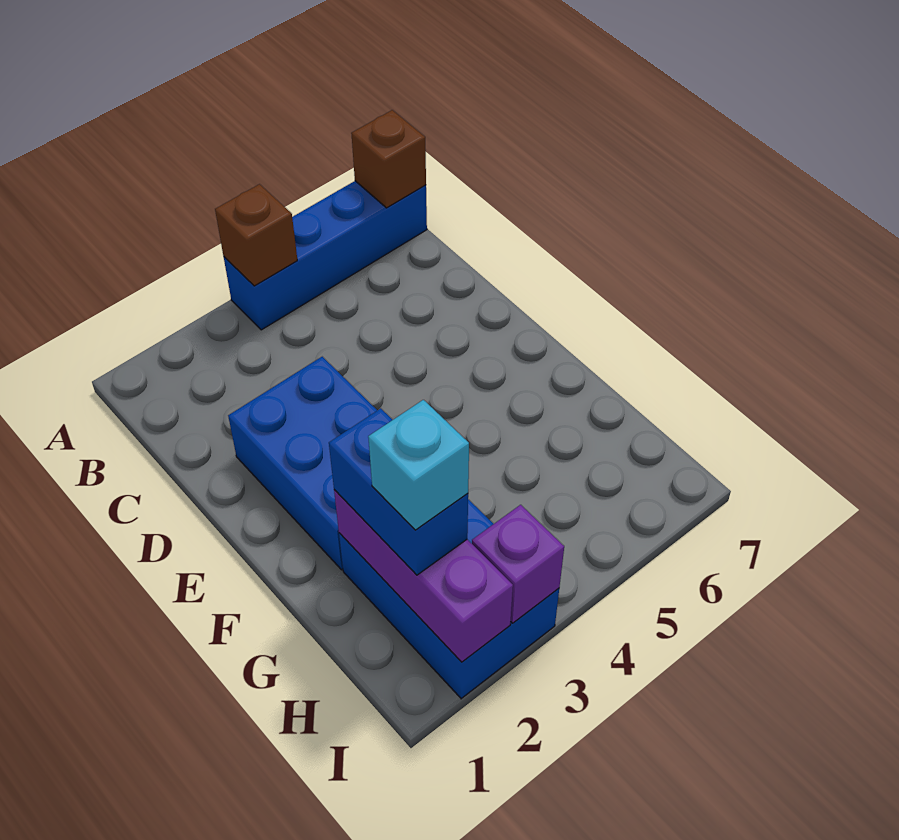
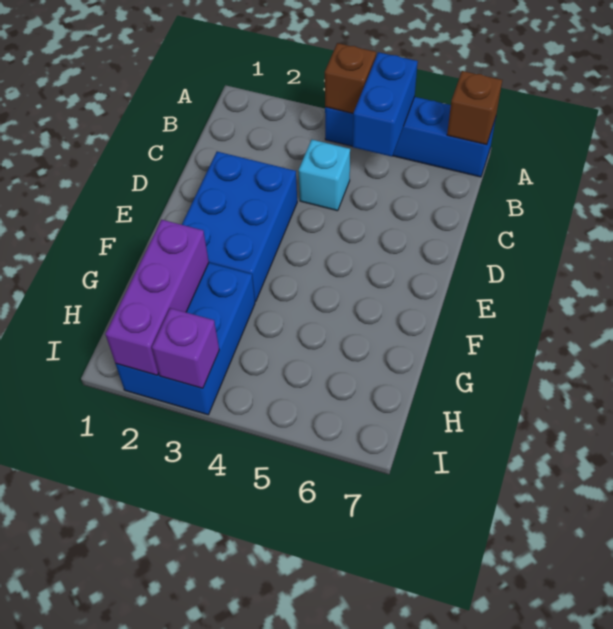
blue brick G2:H2 level 3 -> blue brick A5:B5 level 2
cyan brick H2 level 4 -> cyan brick C4 level 1

